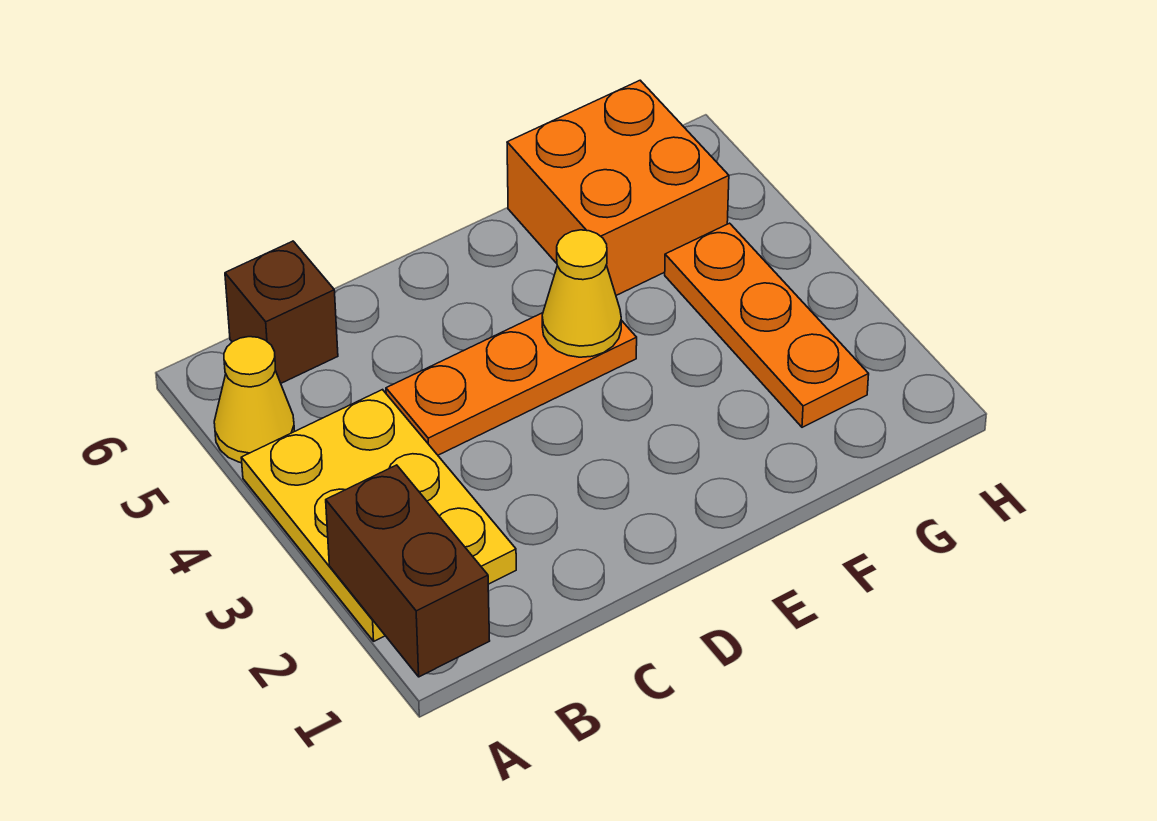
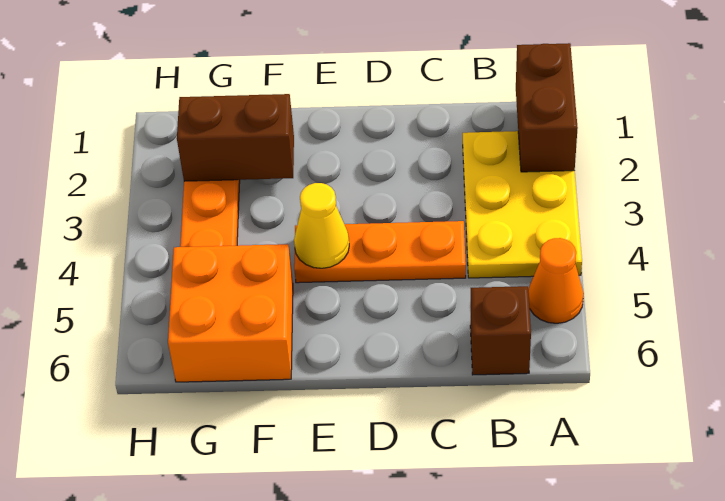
yellow cone A5 level 1 -> orange cone A5 level 1
none -> brown brick F2:G2 level 2

